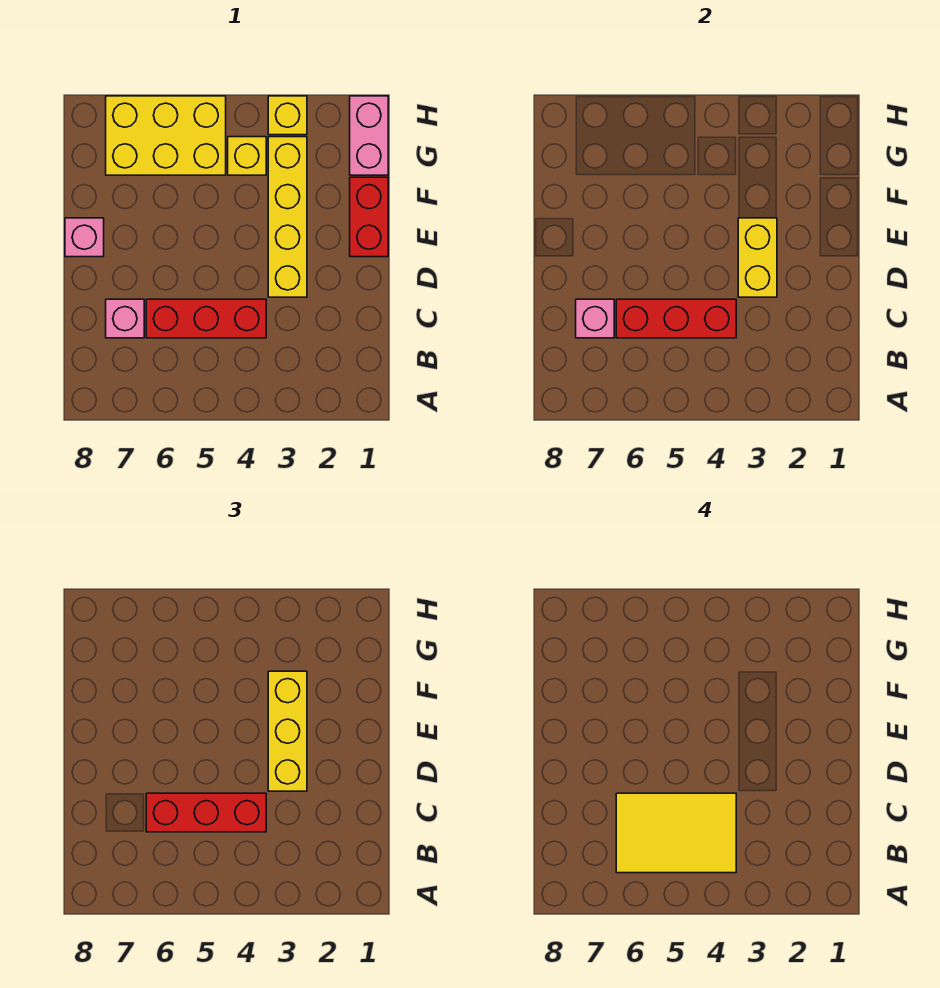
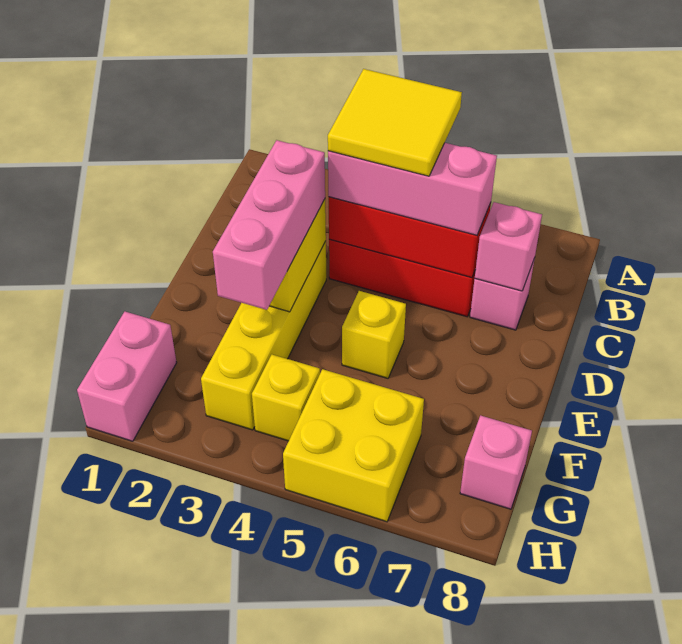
yellow tile B4:C6 level 4 -> yellow tile B4:C5 level 4
red brick C4:C6 level 3 -> pink brick C4:C6 level 3
yellow brick D3:F3 level 3 -> pink brick D3:F3 level 3
red brick E1:F1 level 1 -> none
pink brick E8 level 1 -> pink brick G8 level 1
yellow brick G5:H7 level 1 -> yellow brick G5:H6 level 1
yellow brick H3 level 1 -> yellow brick E5 level 1

